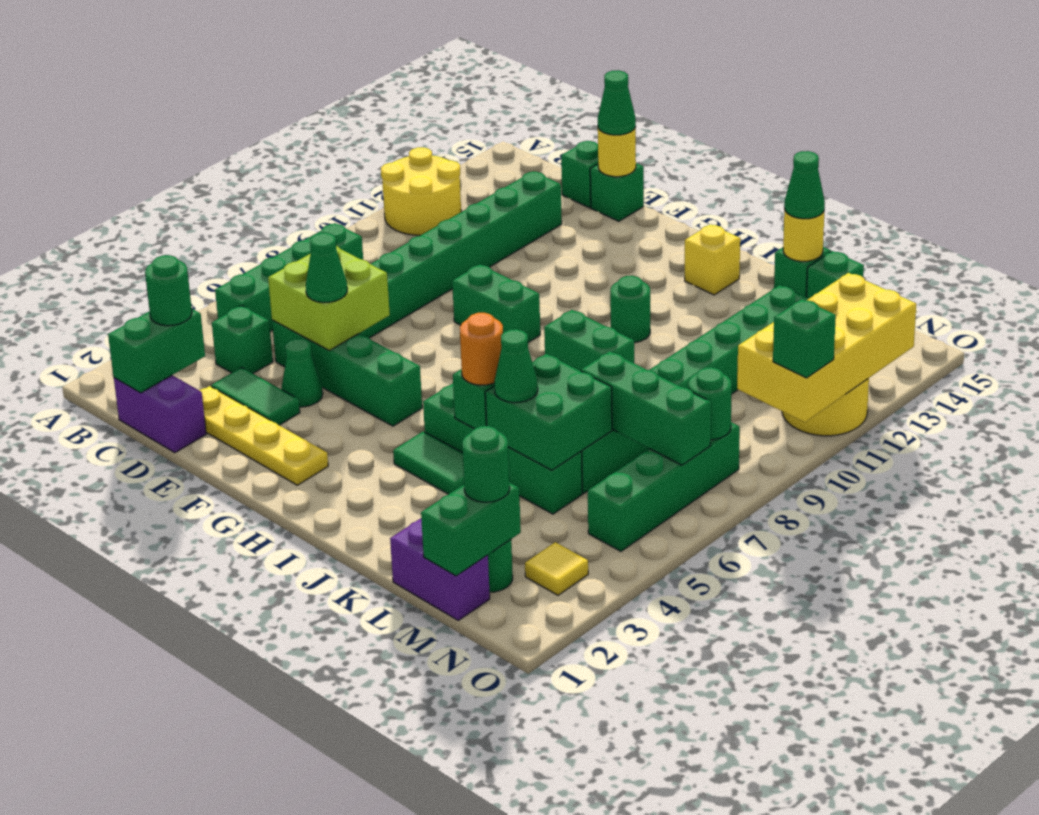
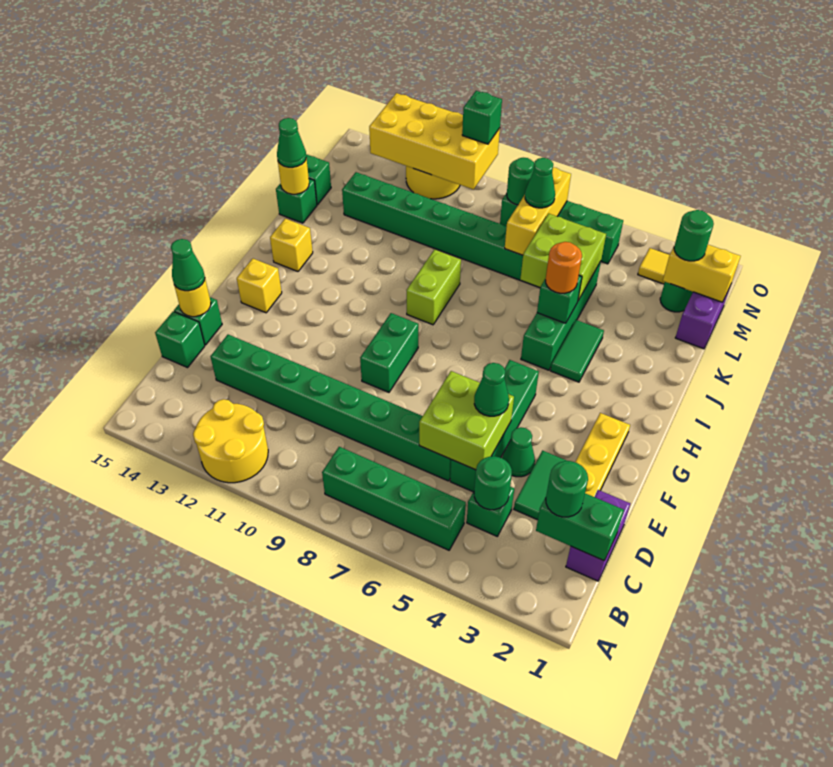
none -> yellow brick G14 level 1
green brick I9:J9 level 1 -> lime brick I9:J9 level 1
green round brick I11 level 1 -> green round brick C4 level 2
green brick K5:L6 level 2 -> lime brick K5:L6 level 2
green cone K5 level 3 -> green cone M7 level 3
green brick L7:N7 level 2 -> yellow brick L7:N7 level 2
green brick M1:M2 level 2 -> yellow brick M1:M2 level 2

